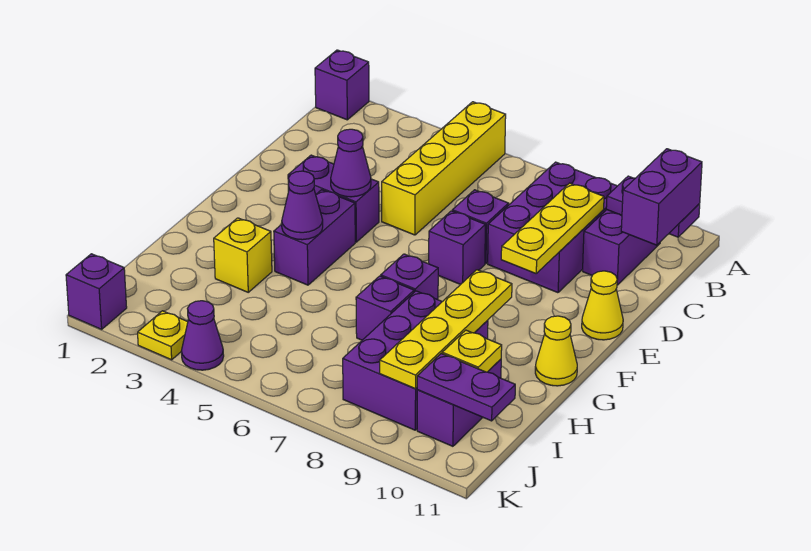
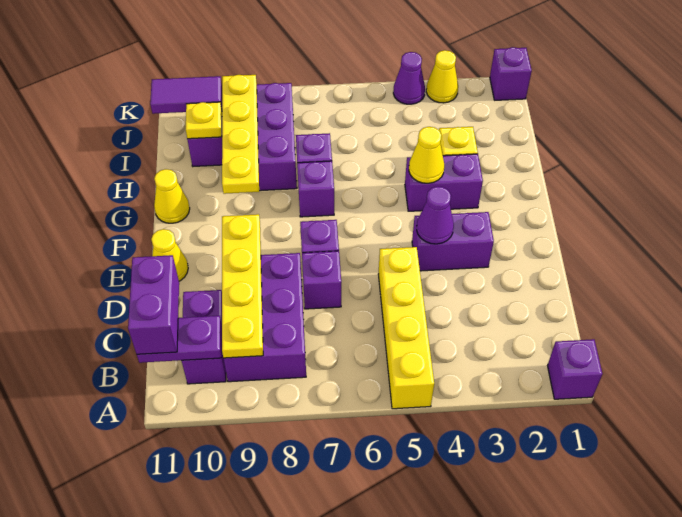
yellow plate C9:E9 level 2 -> yellow plate B9:E9 level 2
purple brick F4:G4 level 1 -> purple brick G3:G4 level 1
purple cone G4 level 2 -> yellow cone G4 level 2
purple plate J10:J11 level 2 -> purple tile J10:J11 level 2
yellow plate K3 level 1 -> yellow cone K3 level 1

